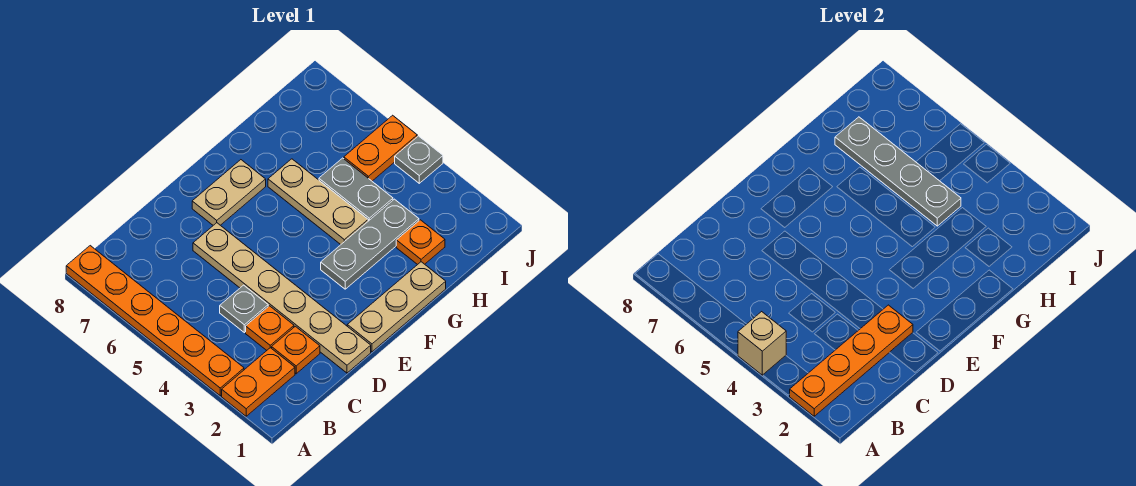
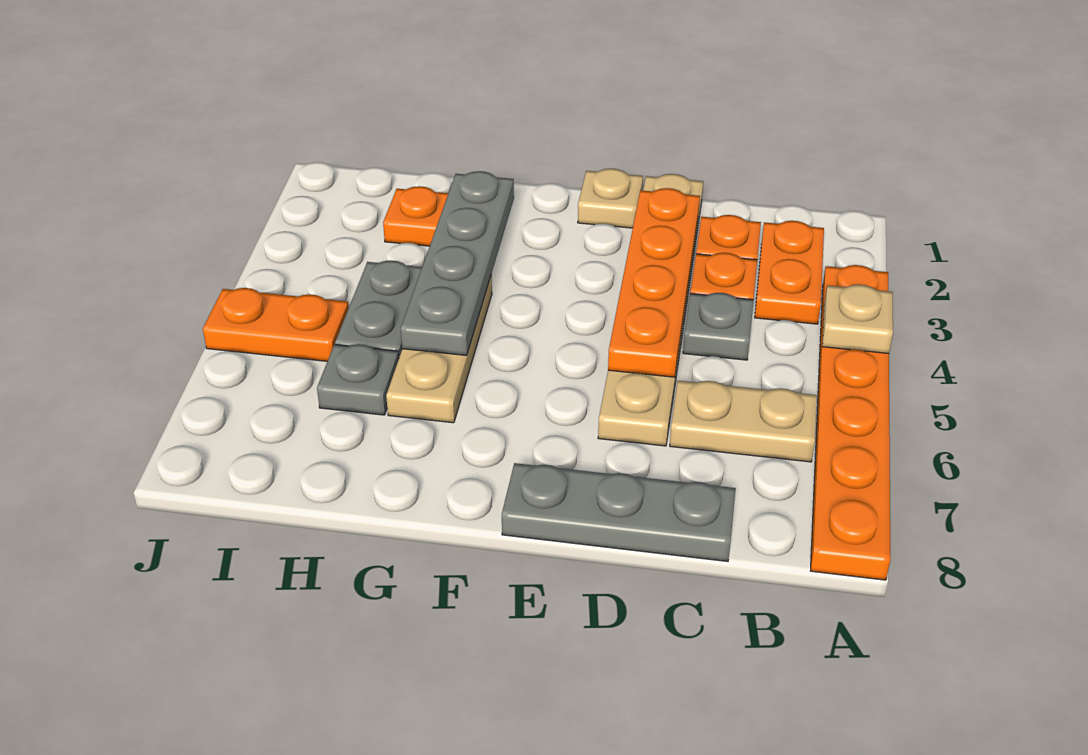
orange plate A2:B2 level 1 -> orange plate B2:B3 level 1
orange plate A2:D2 level 2 -> orange plate D2:D5 level 2
tan brick A4 level 2 -> tan plate A4 level 2
tan plate E1:G1 level 1 -> tan plate E1 level 1
tan plate E7:F7 level 1 -> tan plate B6:C6 level 1
grey plate F3:H3 level 1 -> grey plate C8:E8 level 1
grey plate H4:H7 level 2 -> grey plate G2:G5 level 2
grey plate J4 level 1 -> grey plate H6 level 1

